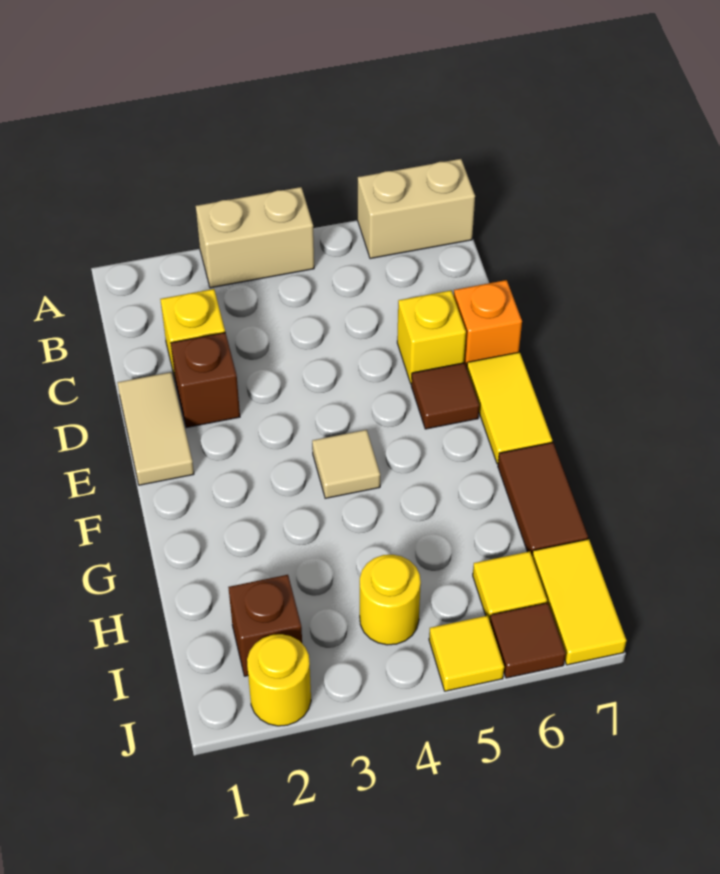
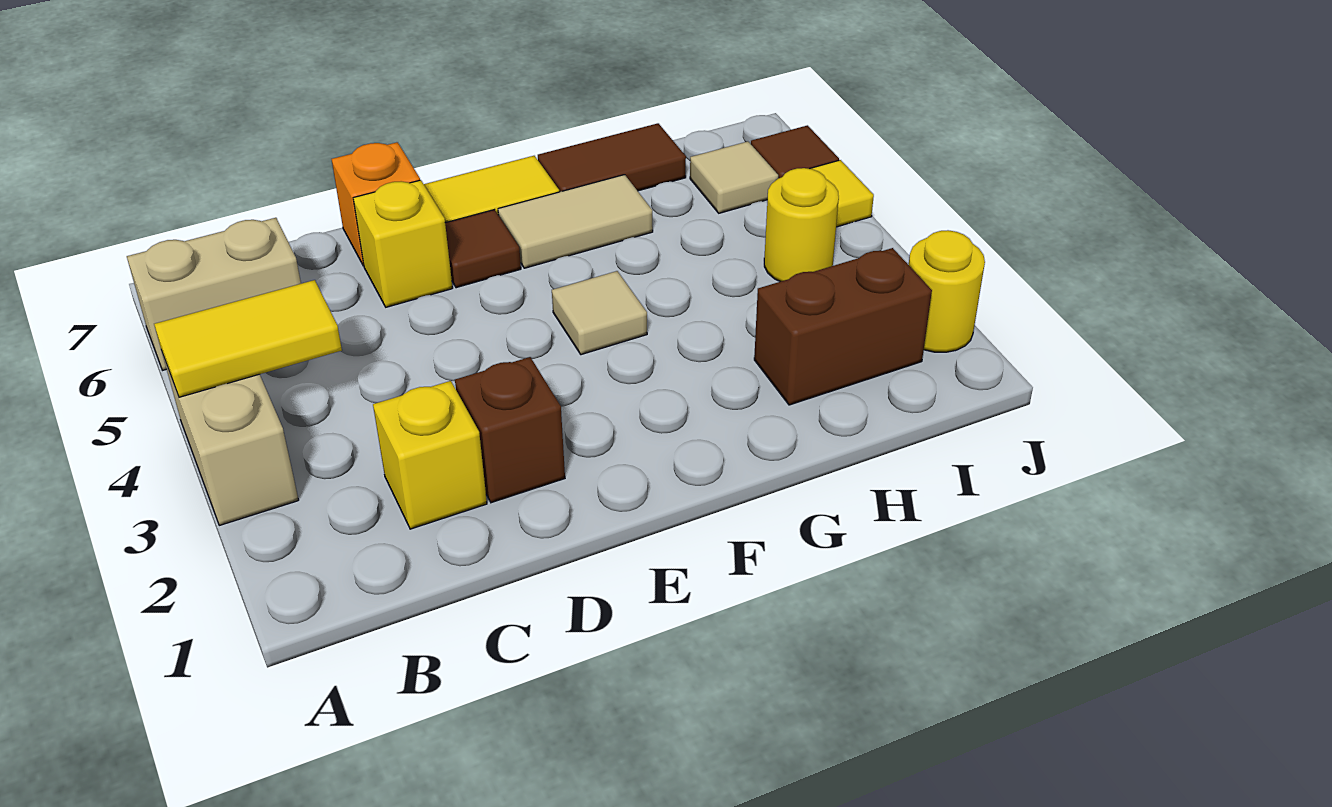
tan brick A6:A7 level 1 -> tan brick A6:B6 level 1
tan tile D1:E1 level 1 -> tan tile F6:G6 level 1
brown brick I2 level 1 -> brown brick H2:I2 level 1
yellow tile I6 level 1 -> tan tile I6 level 1
yellow tile I7:J7 level 1 -> yellow tile A4:B4 level 2

